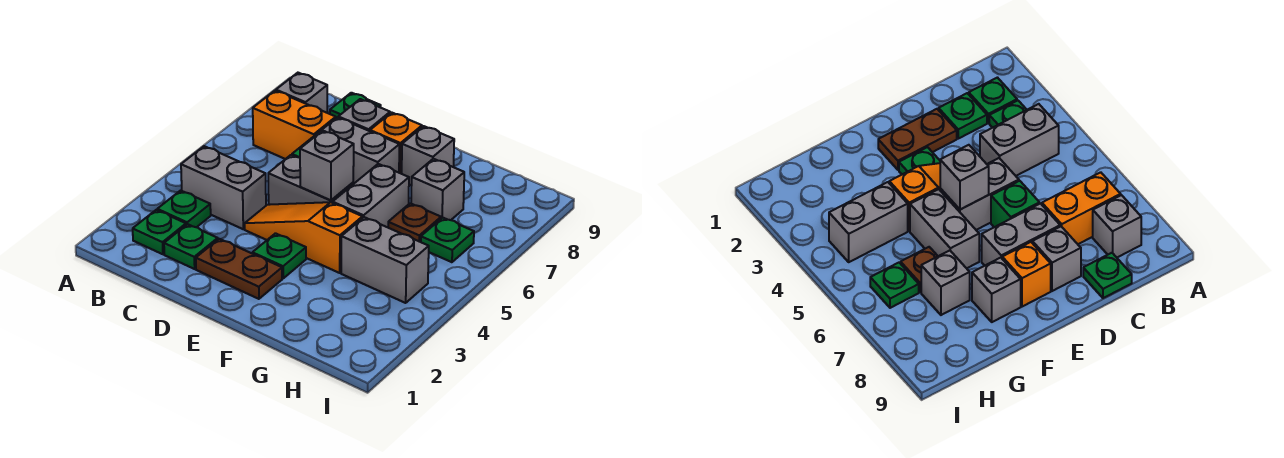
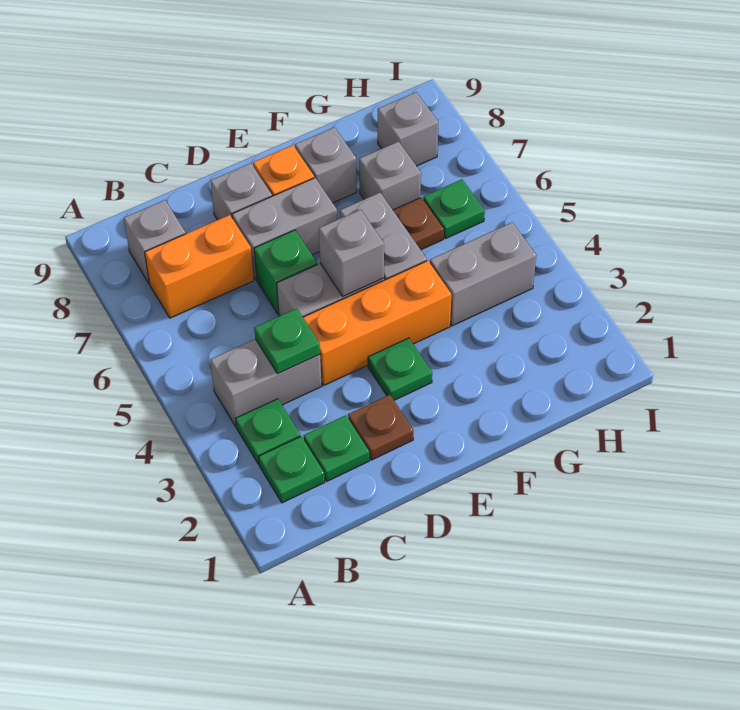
green plate C9 level 1 -> green plate C4 level 2
brown plate D2:E2 level 1 -> brown plate D2 level 1
orange slope D4:F4 level 1 top F -> orange brick D4:F4 level 1
none -> grey brick H8 level 1

